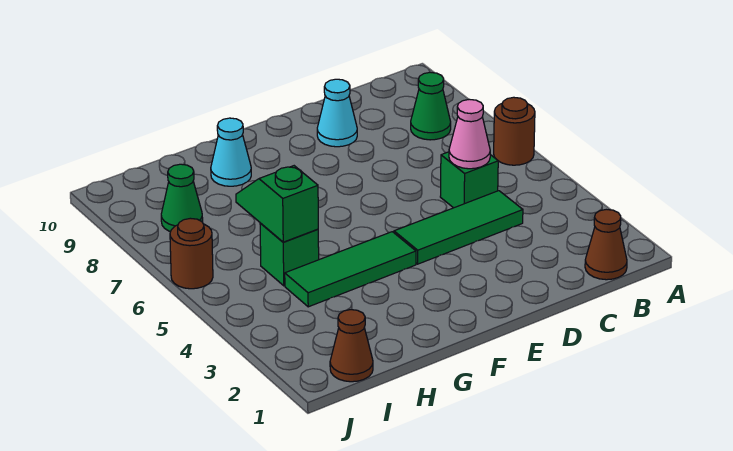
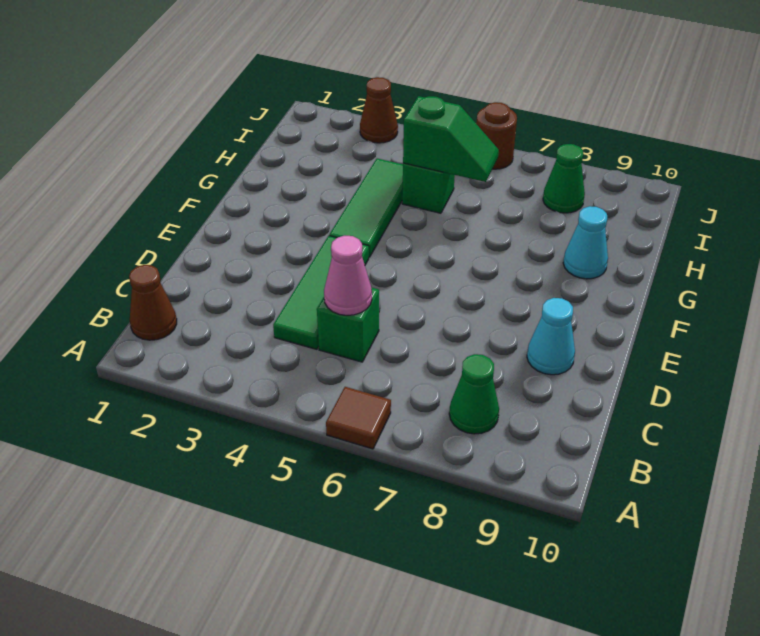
brown round brick A6 level 1 -> brown tile A6 level 1
brown cone I1 level 1 -> brown cone J3 level 1

